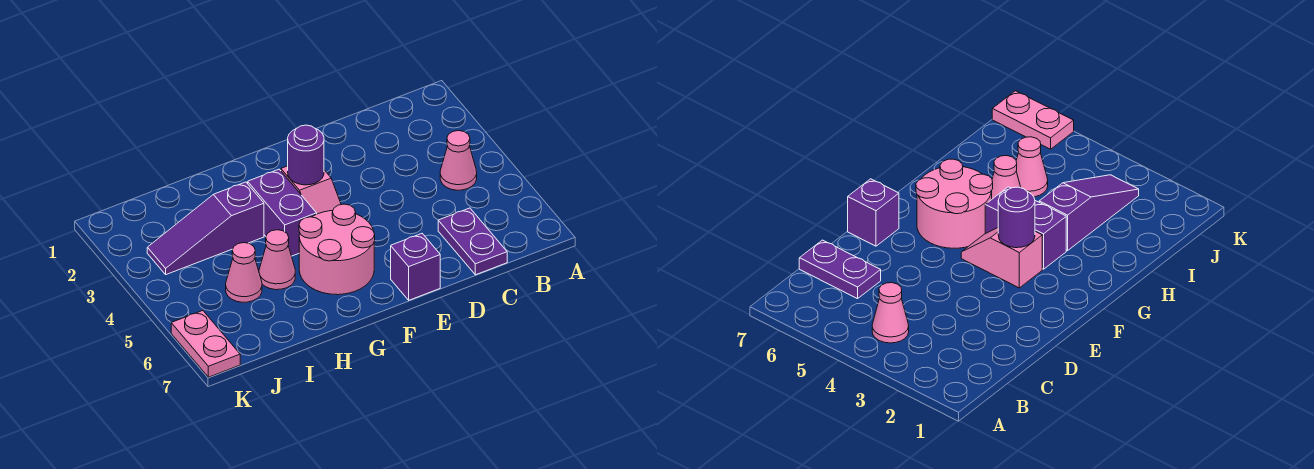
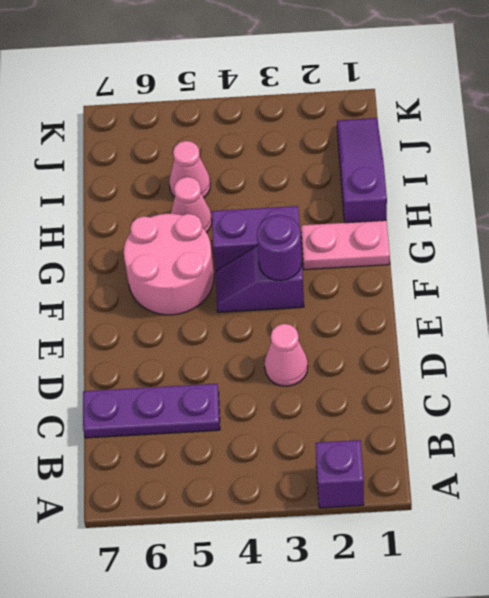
pink cone B4 level 1 -> pink cone D3 level 1
purple plate C6:C7 level 1 -> purple plate C5:C7 level 1
purple brick E7 level 1 -> purple brick A2 level 1
pink slope F3:F4 level 1 top 3 -> purple slope F3:F4 level 1 top 3
purple slope H3:J3 level 1 top H -> purple slope H1:J1 level 1 top H
pink plate K6:K7 level 1 -> pink plate G1:G2 level 1

